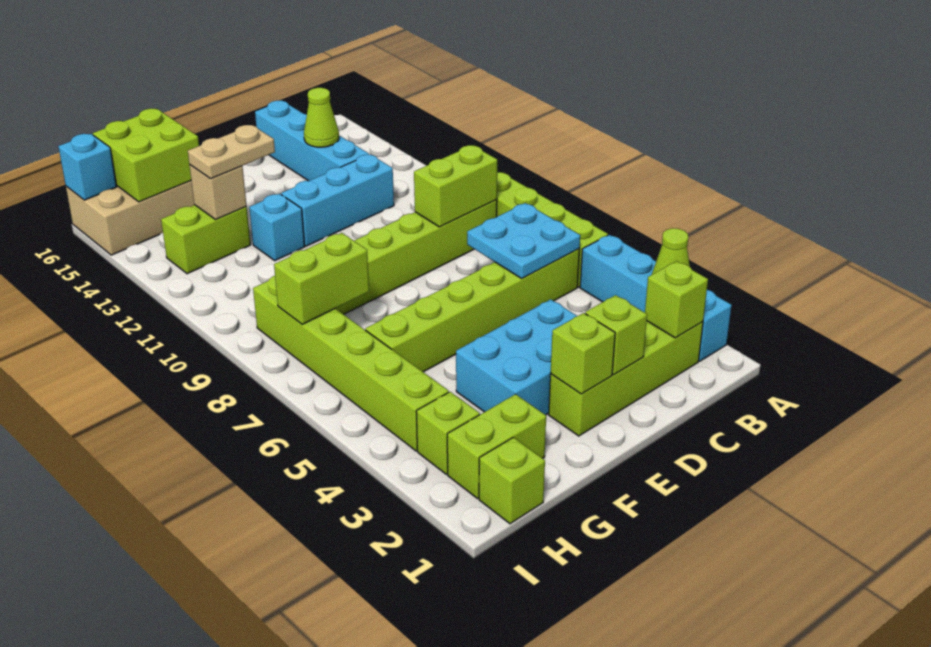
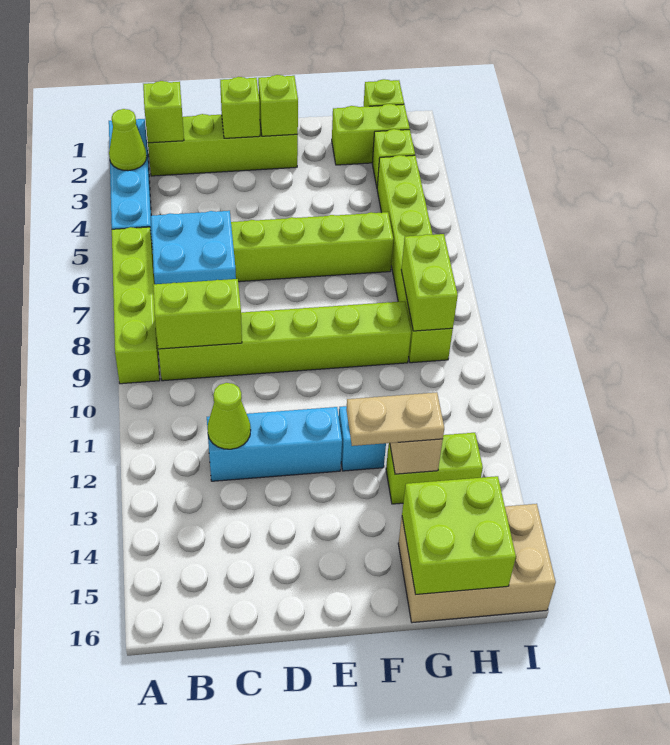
cyan brick C13:C16 level 1 -> none
lime cone C14 level 2 -> lime cone C12 level 2
cyan brick D3:F4 level 1 -> none
lime brick G8:H8 level 2 -> lime brick H8:H9 level 2
cyan brick I16 level 2 -> none

